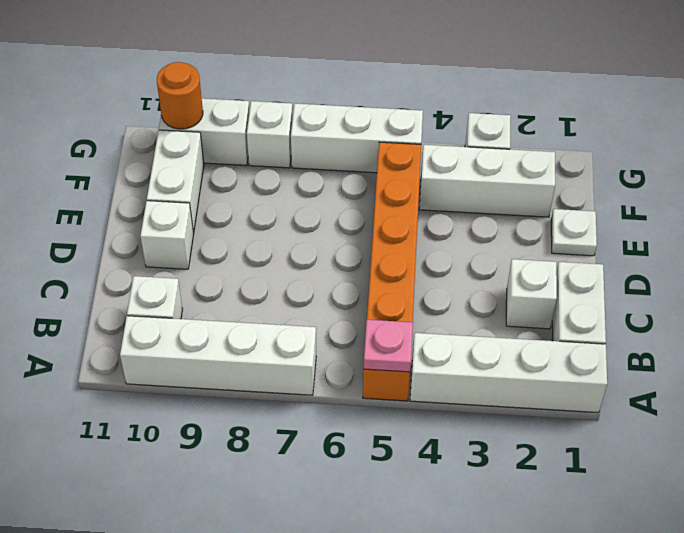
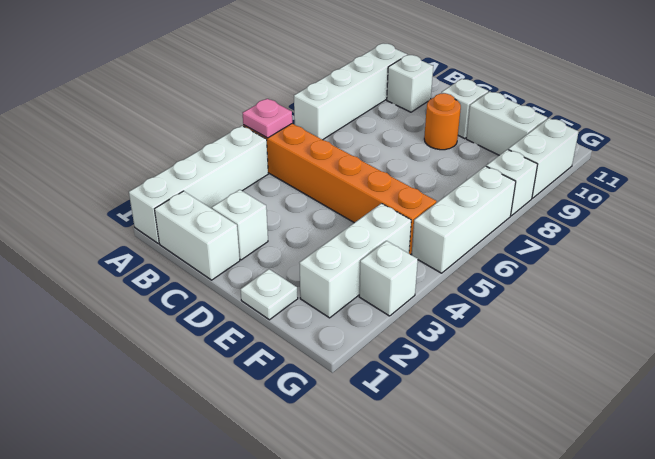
orange round brick G10 level 2 -> orange round brick D9 level 1

